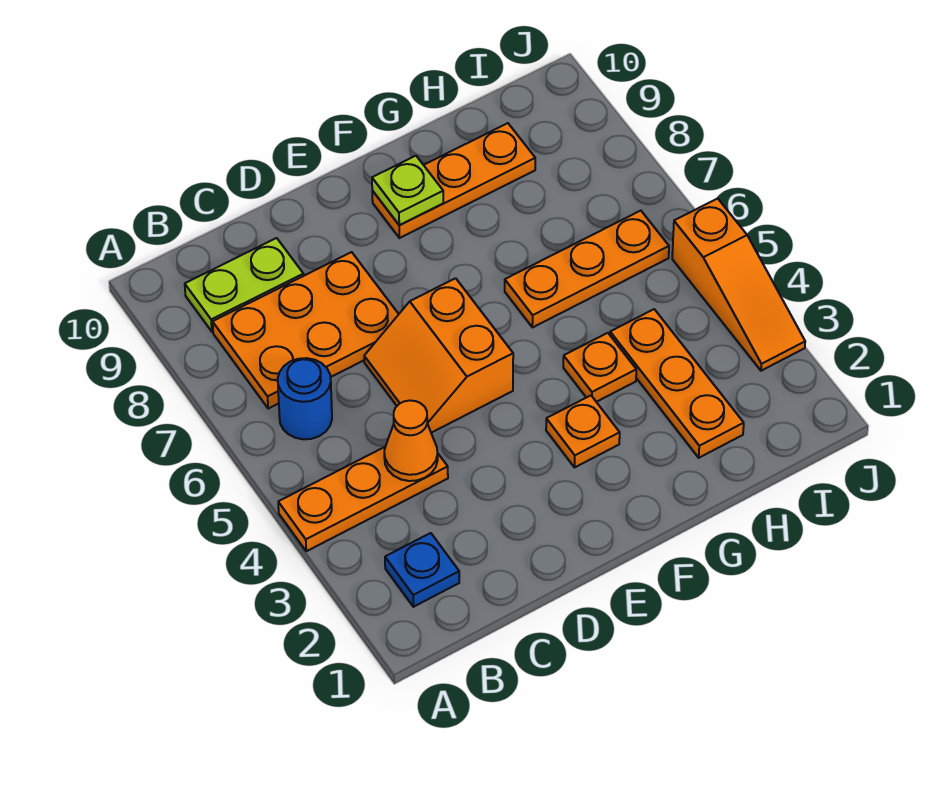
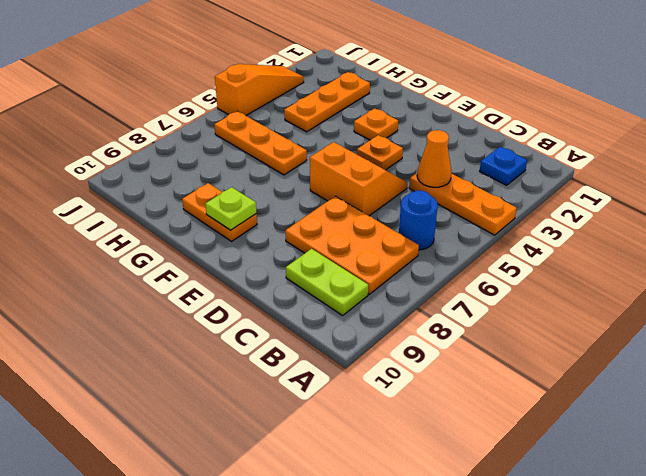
orange slope D5:E6 level 1 top E -> orange slope D5:E6 level 1 top 6
orange plate F9:H9 level 1 -> orange plate F9:G9 level 1
orange plate G4 level 1 -> orange plate E4 level 1

